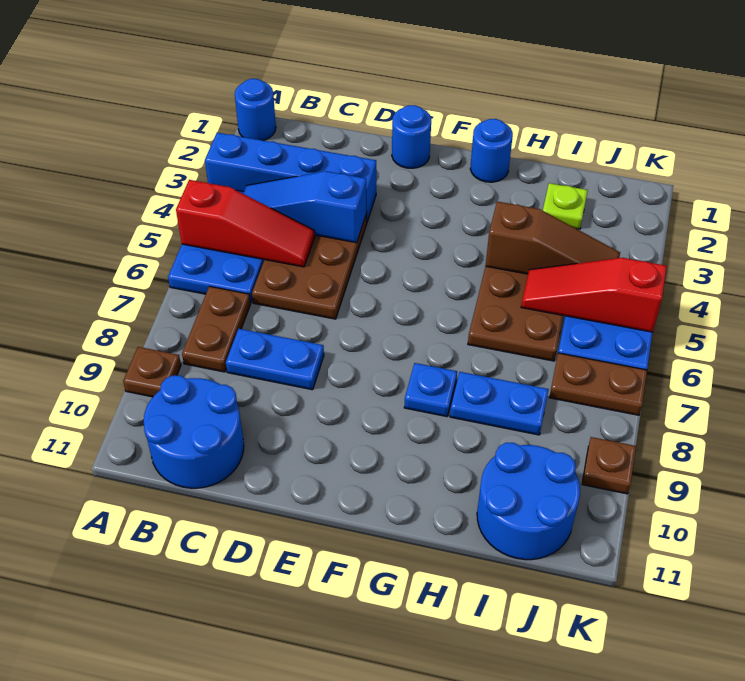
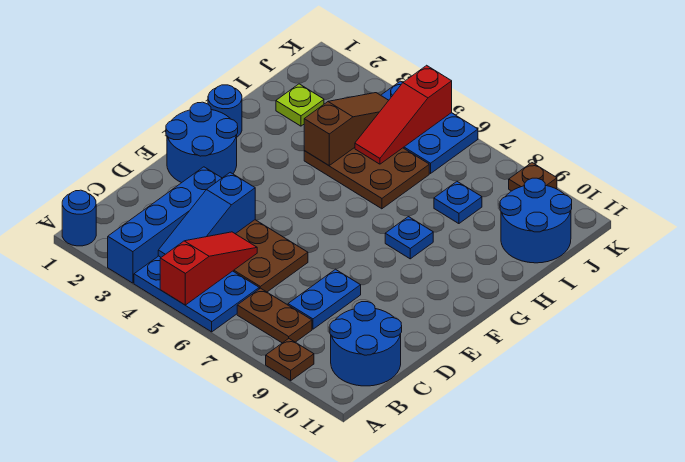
blue round brick E1 level 1 -> blue round brick E1:F2 level 1
blue plate H8:I8 level 1 -> blue plate I8 level 1
brown plate J7:K7 level 1 -> none

